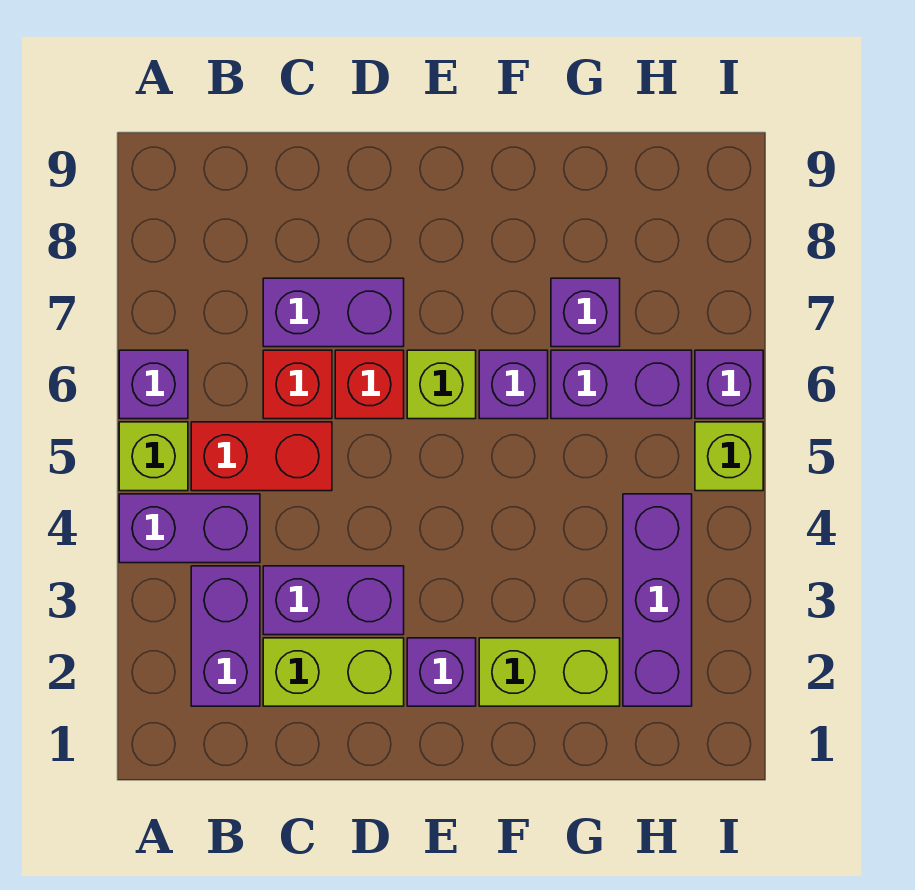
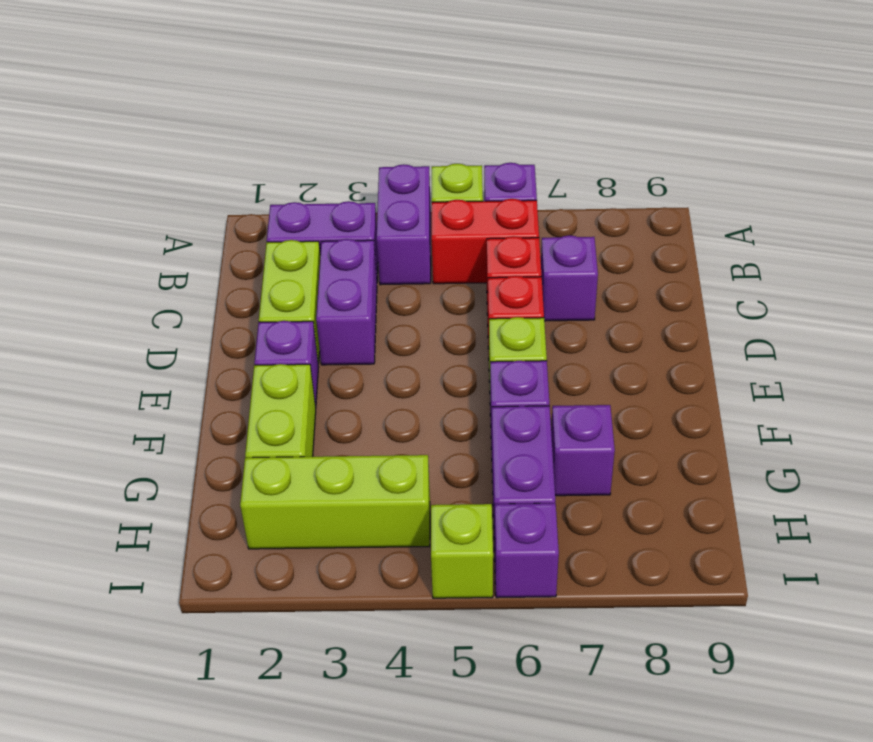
red brick B5:C5 level 1 -> red brick B5:B6 level 1
purple brick C7:D7 level 1 -> purple brick C7 level 1
purple brick H2:H4 level 1 -> lime brick H2:H4 level 1

